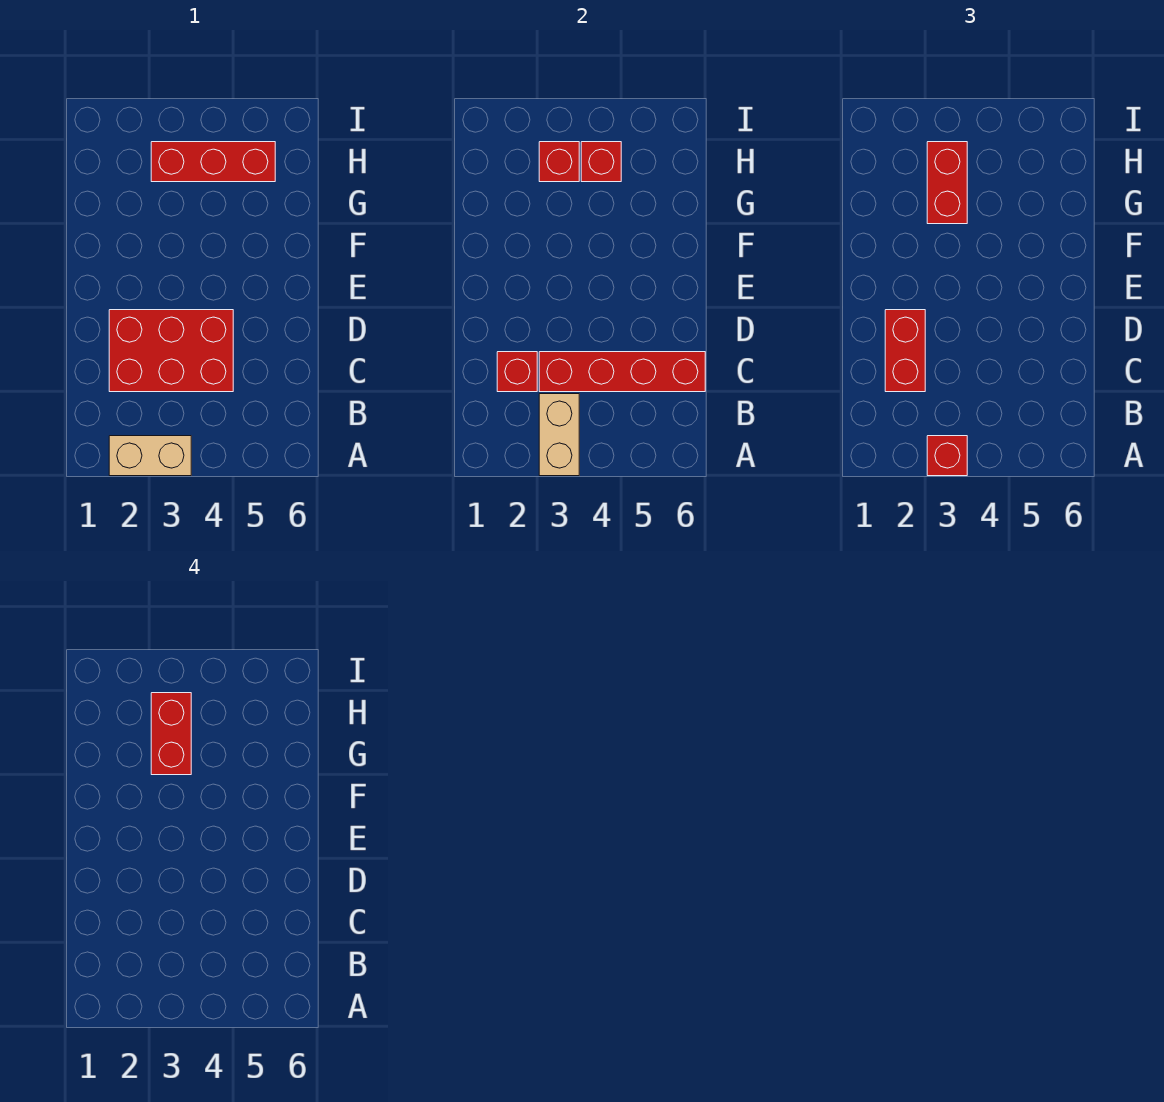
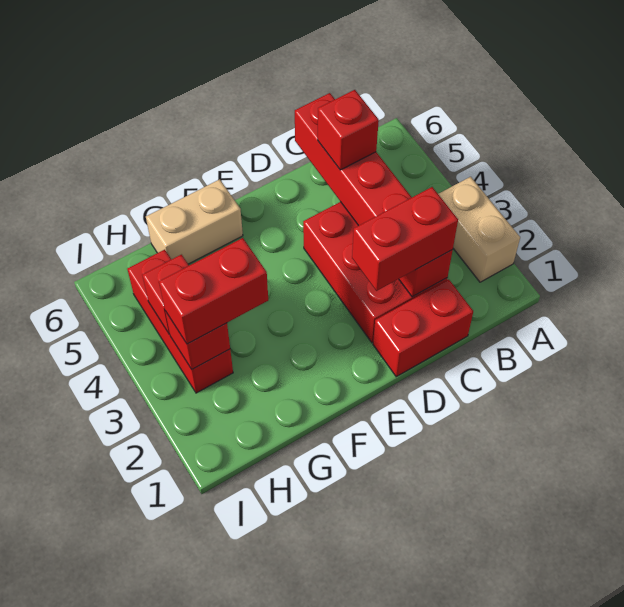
tan brick A3:B3 level 2 -> tan brick F6:G6 level 1
red brick A3 level 3 -> red brick C5 level 3
red brick G3:H3 level 4 -> red brick C1:D1 level 1

